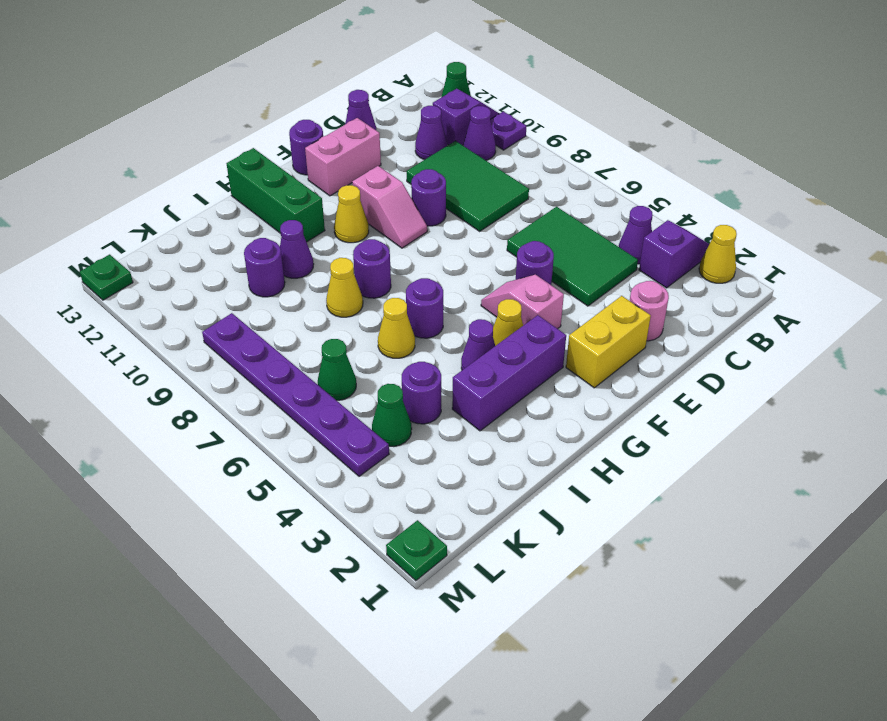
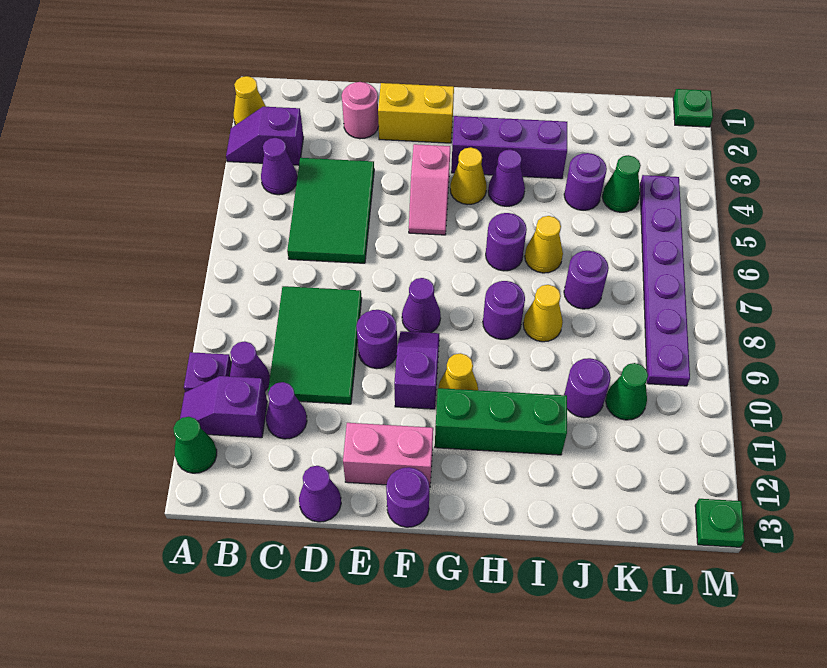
purple round brick E5 level 1 -> purple round brick J7 level 1
pink slope F9:F10 level 1 top 10 -> purple slope F9:F10 level 1 top 10
green brick H11:H13 level 1 -> green brick G11:I11 level 1
purple cone I10 level 1 -> purple cone F8 level 1
green cone K6 level 1 -> green cone K10 level 1

